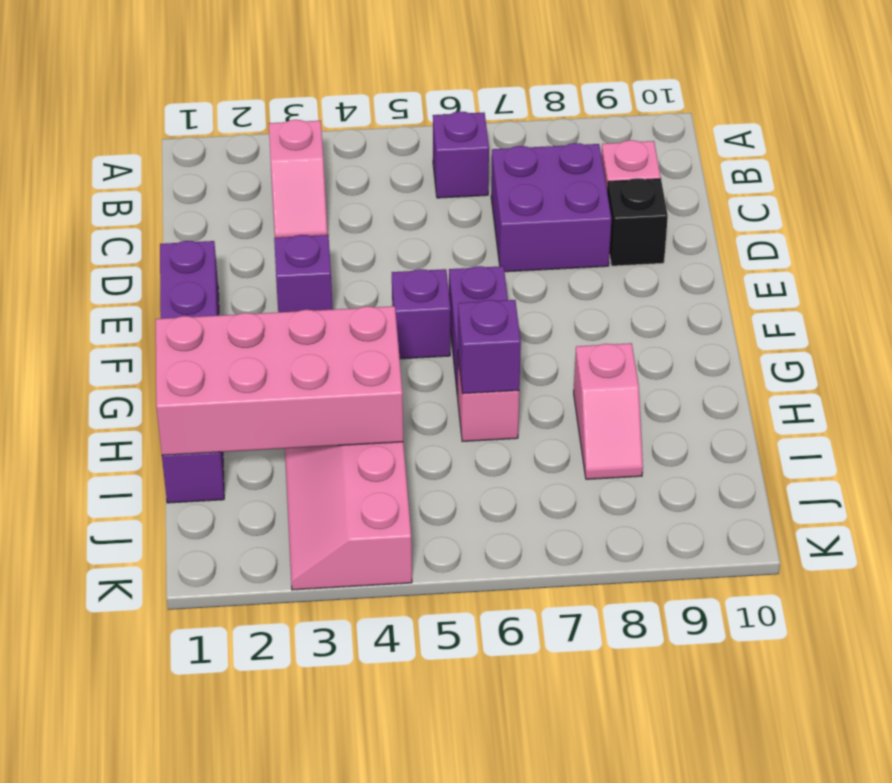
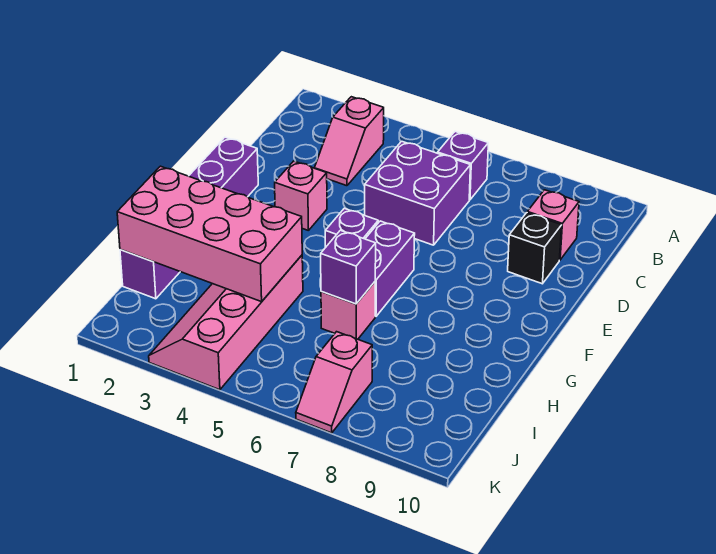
purple brick C7:D8 level 1 -> purple brick C5:D6 level 1
purple brick E3 level 1 -> pink brick E3 level 1
pink slope H8:I8 level 1 top H -> pink slope J7:K7 level 1 top J

